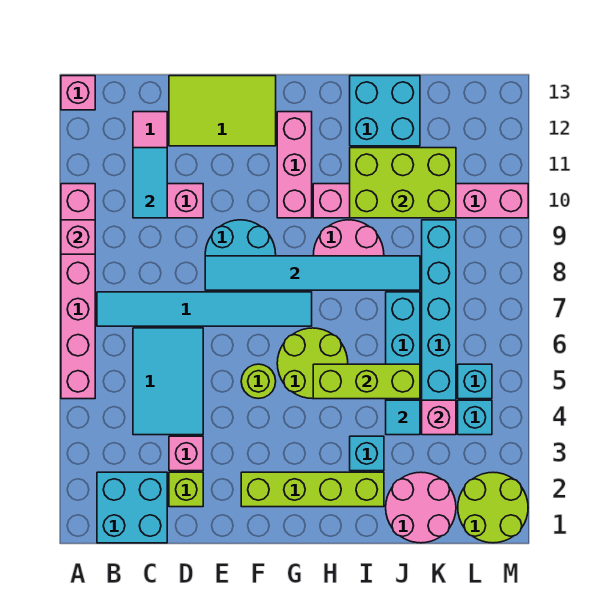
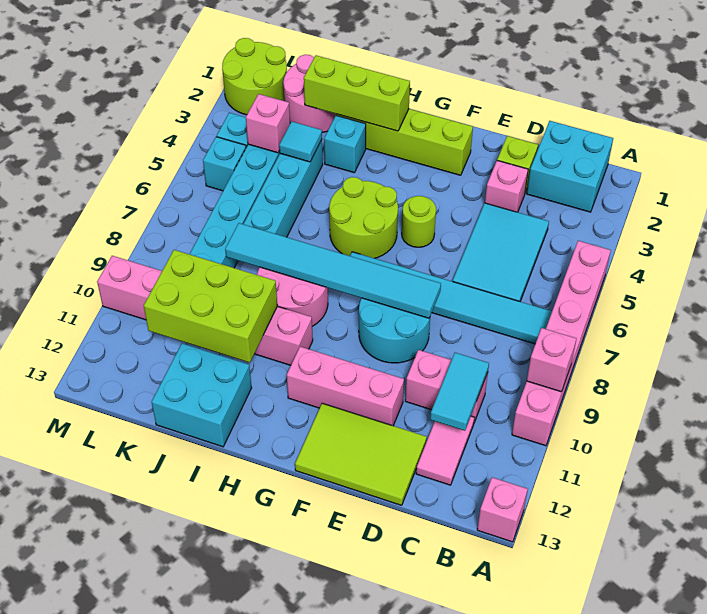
pink brick G10:G12 level 1 -> pink brick E11:G11 level 1
lime brick H5:J5 level 2 -> lime brick H2:J2 level 2

